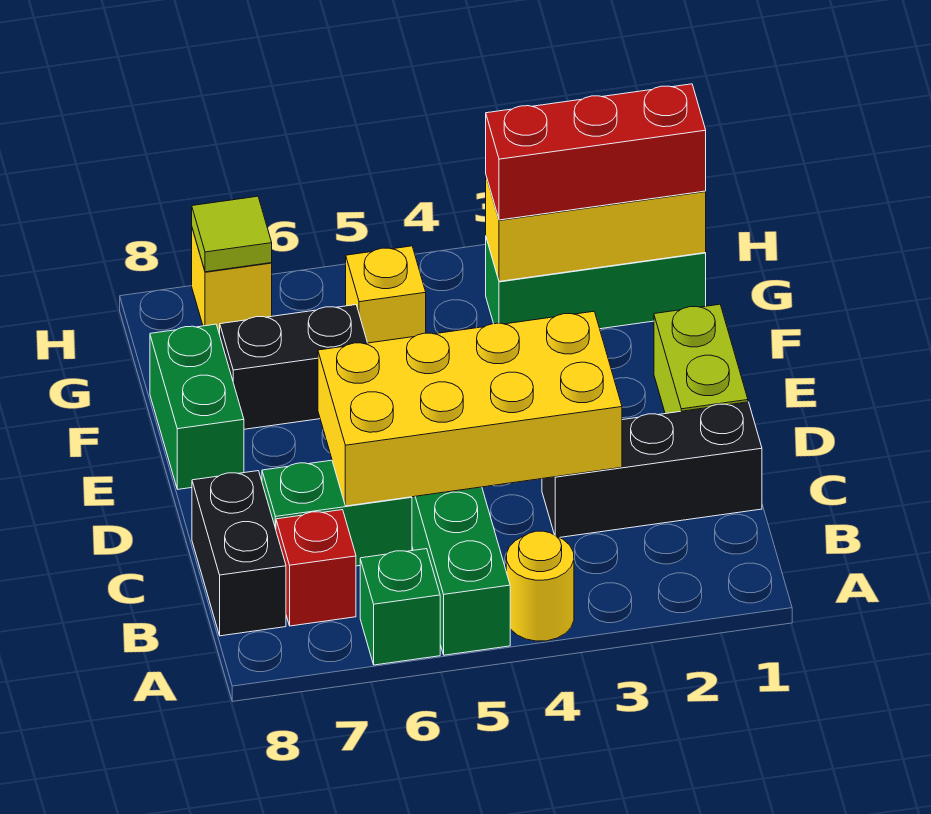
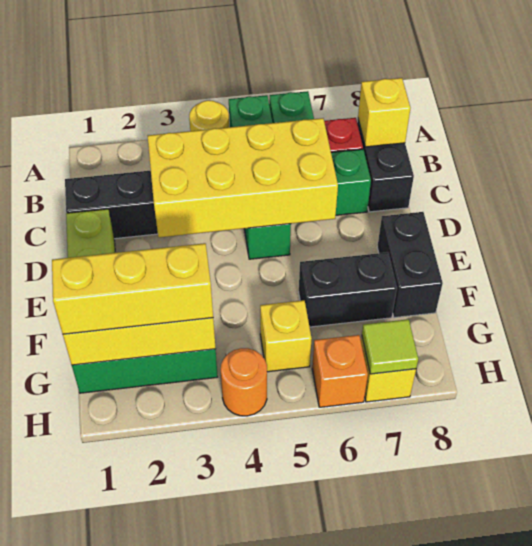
none -> yellow brick B8 level 2
green brick E8:F8 level 1 -> black brick E8:F8 level 1
red brick G1:G3 level 3 -> yellow brick G1:G3 level 3
none -> orange round brick H4 level 1
none -> orange brick H6 level 1

